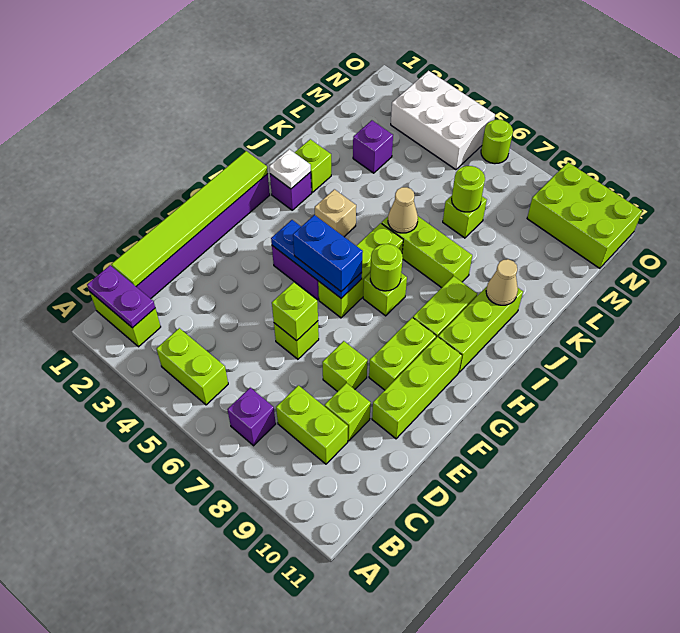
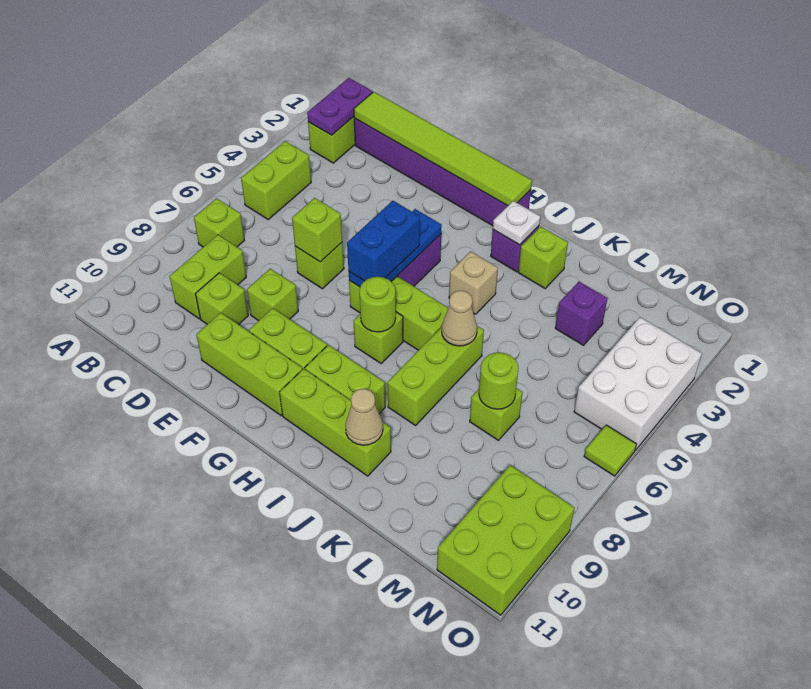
purple brick B7 level 1 -> lime brick B7 level 1
lime round brick O6 level 1 -> lime tile O6 level 1

